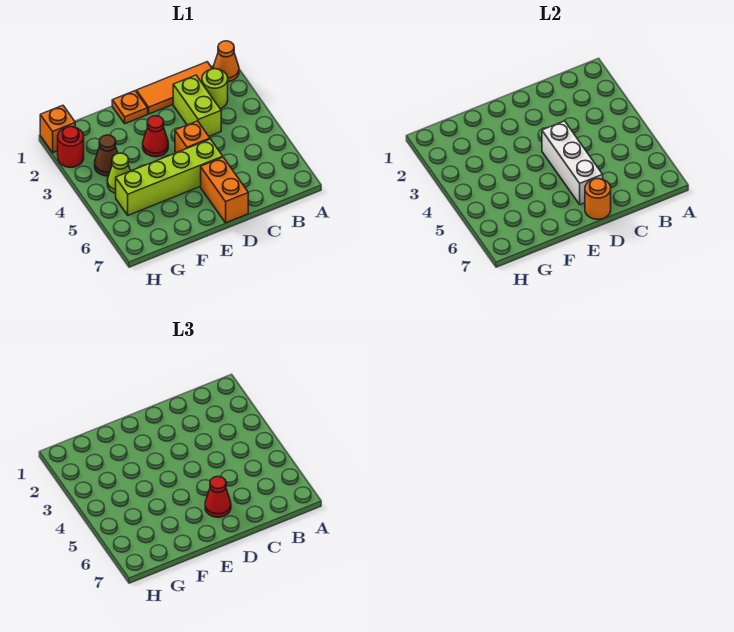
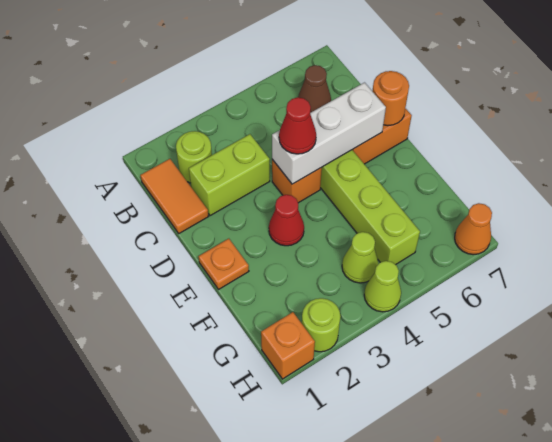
orange cone A1 level 1 -> orange cone H7 level 1
orange tile B1:D1 level 1 -> orange tile B1:C1 level 1
red cone D6 level 3 -> red cone D4 level 3
brown cone G3 level 1 -> brown cone B6 level 1
red round brick H2 level 1 -> lime round brick H2 level 1
none -> lime cone H4 level 1

